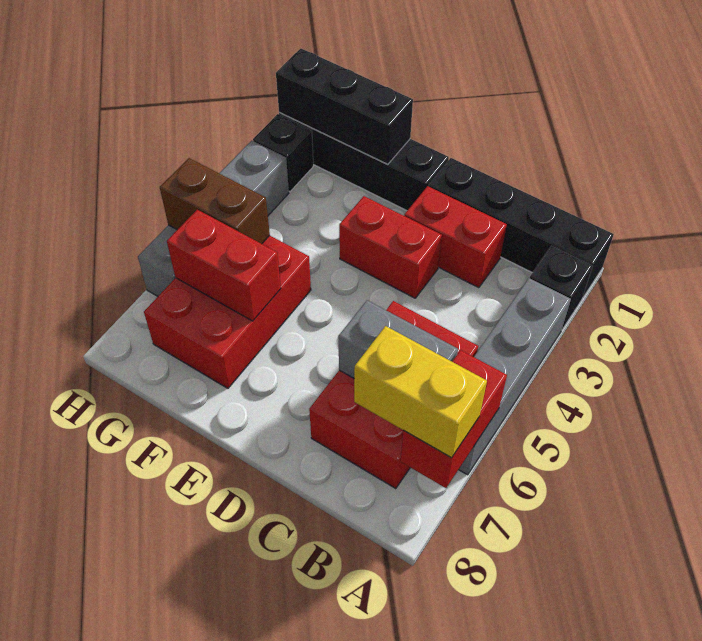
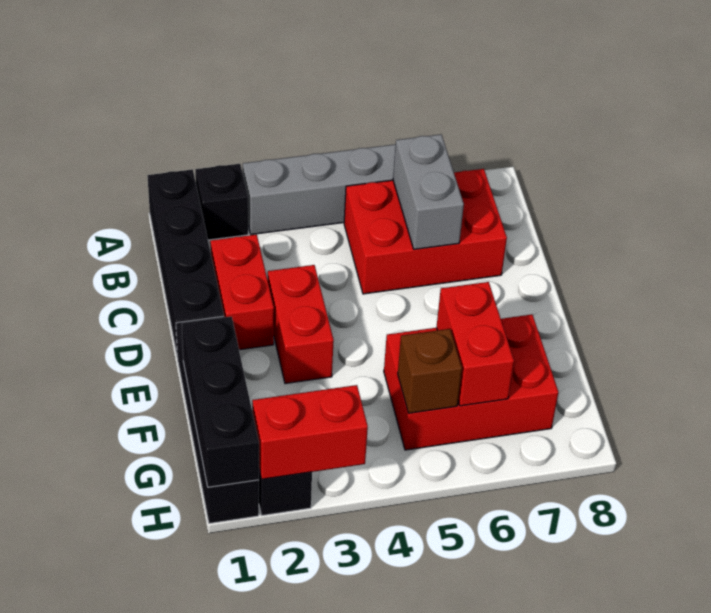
red brick A6:A7 level 2 -> red brick H2:H3 level 2
yellow brick A7:B7 level 3 -> none
brown brick G5:H5 level 2 -> brown brick G5 level 2
grey brick H3:H6 level 1 -> none

